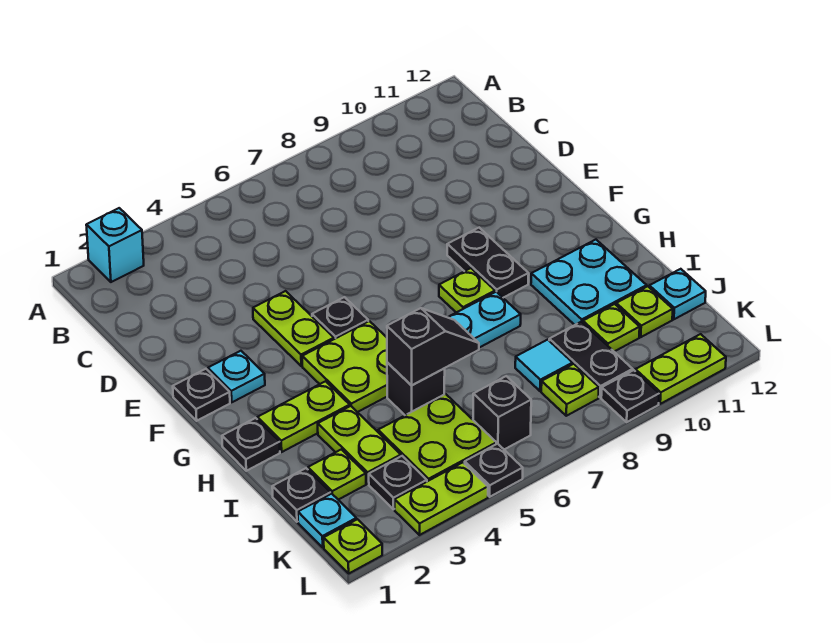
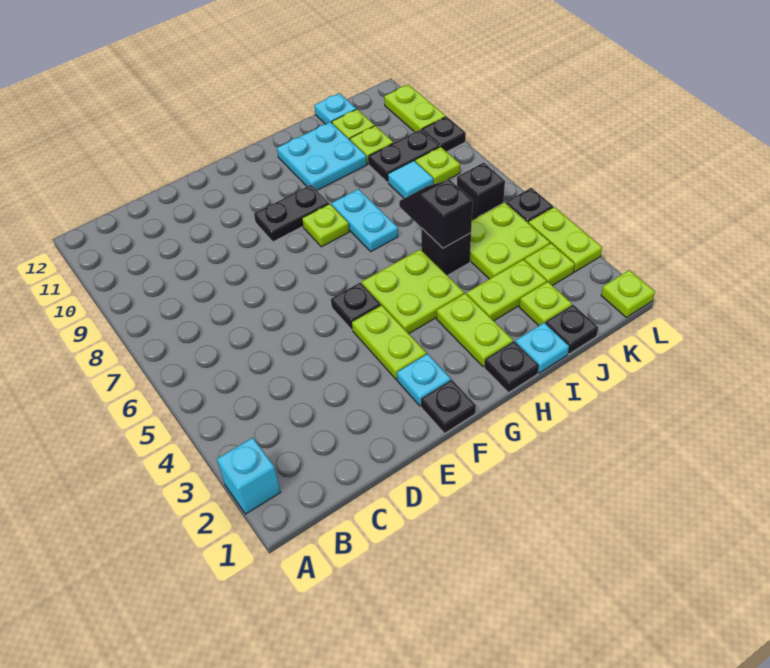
lime plate E4:F4 level 1 -> lime plate F3:F4 level 1
cyan plate K1 level 1 -> cyan plate I1 level 1
black plate K3 level 1 -> lime plate K3 level 1

